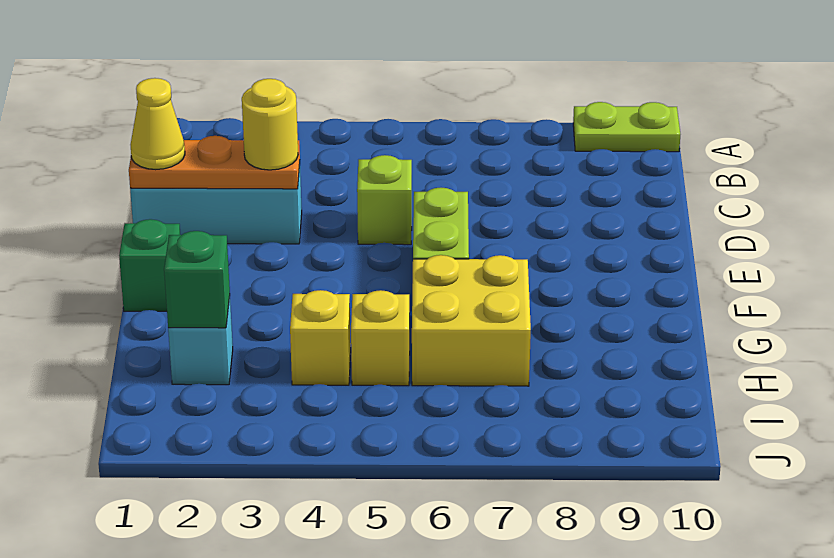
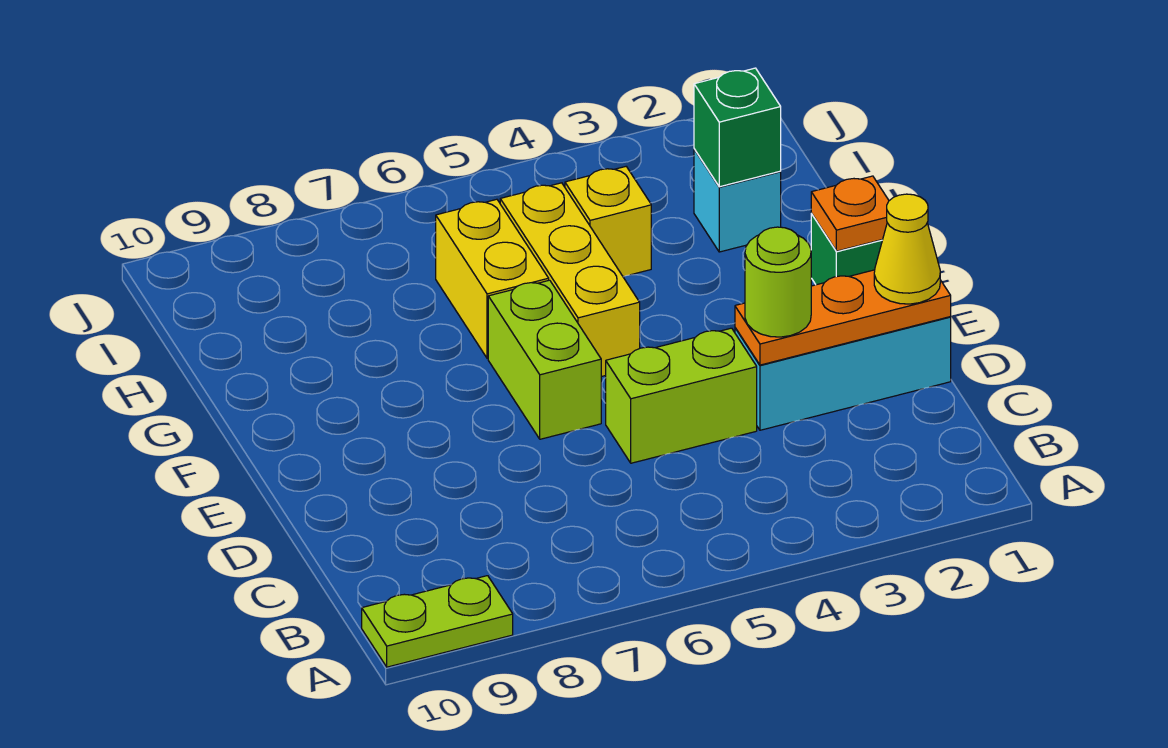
yellow round brick D3 level 3 -> lime round brick D3 level 3
lime brick D5 level 1 -> lime brick D4:D5 level 1
none -> orange plate F1 level 2
yellow brick G6:H7 level 1 -> yellow brick G6:H6 level 1
yellow brick H5 level 1 -> yellow brick F5:H5 level 1

